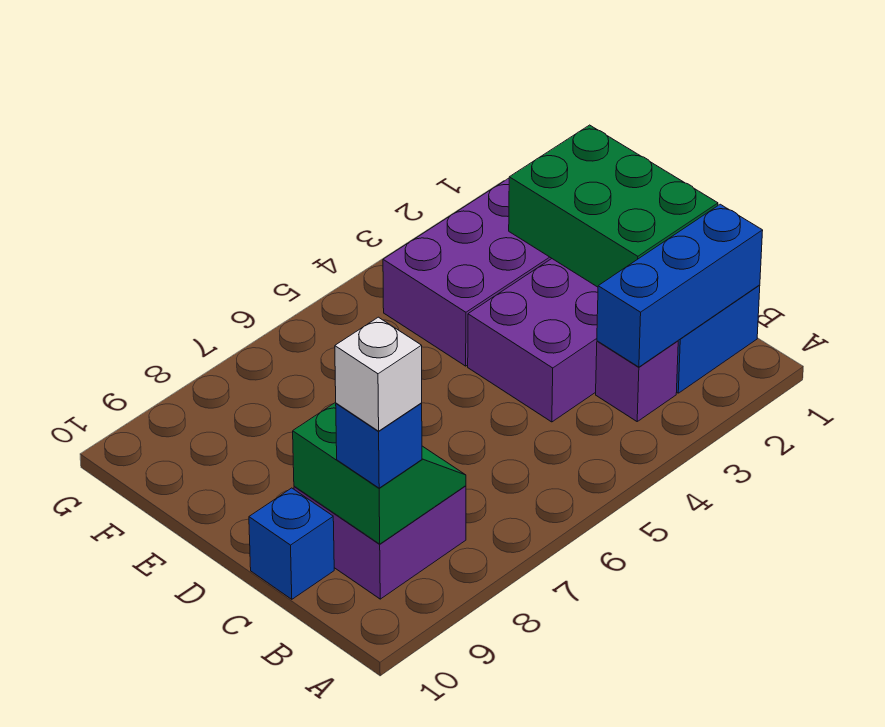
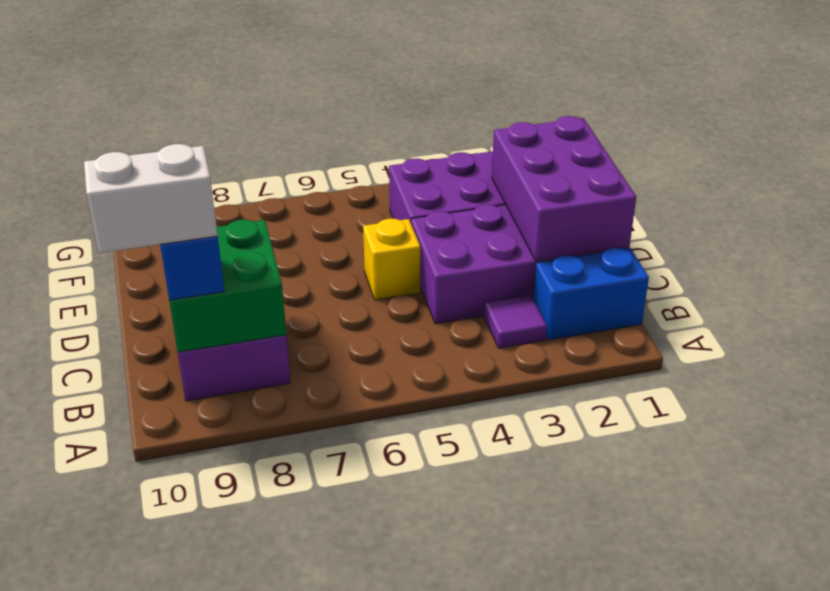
blue brick B1:B3 level 2 -> none
purple brick B3 level 1 -> purple tile B3 level 1
green slope B8:C9 level 2 top 9 -> green brick B8:C9 level 2
white brick B9 level 4 -> white brick B9:B10 level 4
green brick C1:E2 level 2 -> purple brick C1:E2 level 2
blue brick C10 level 1 -> none
none -> yellow brick D5 level 1

